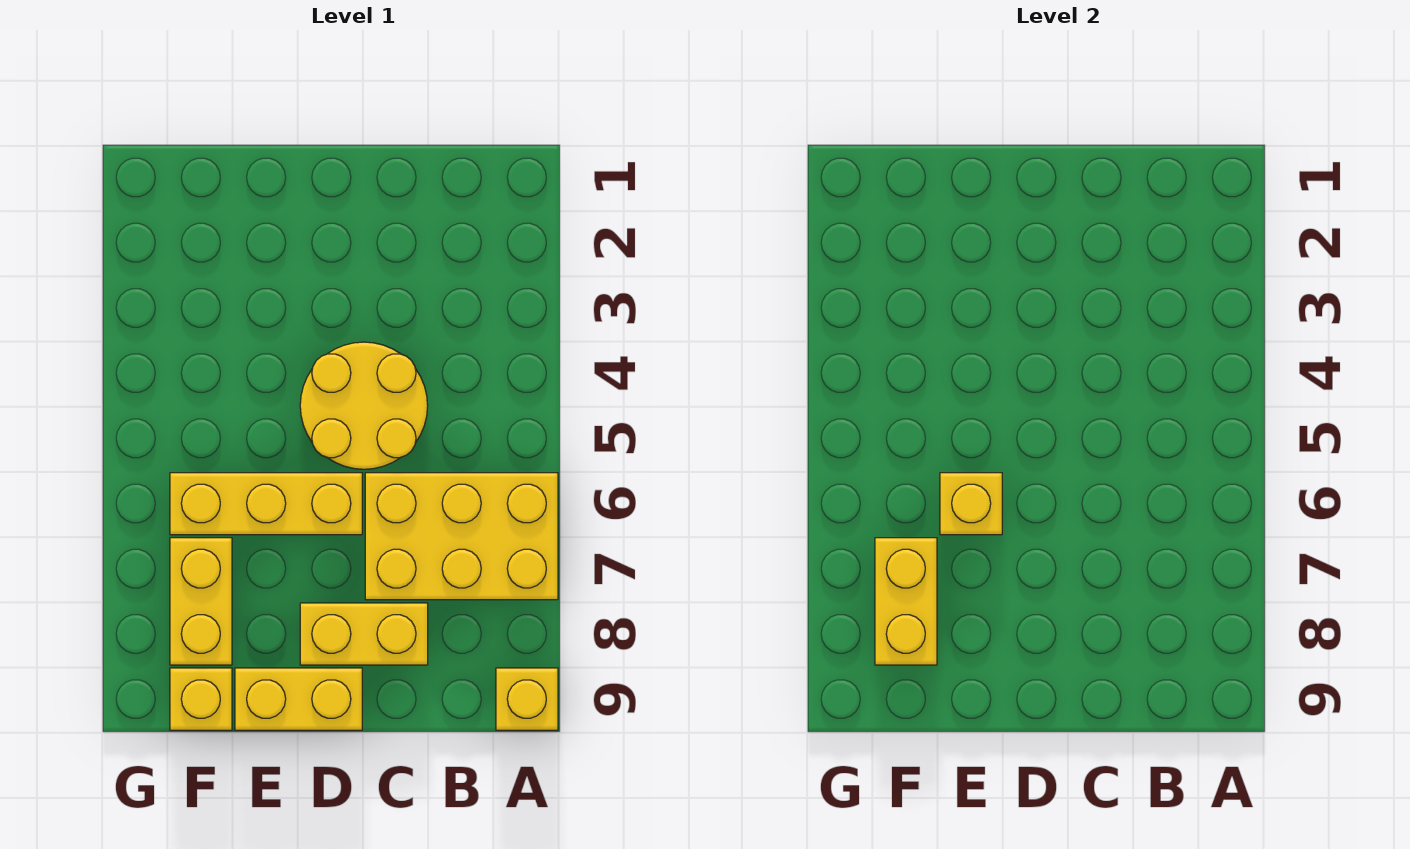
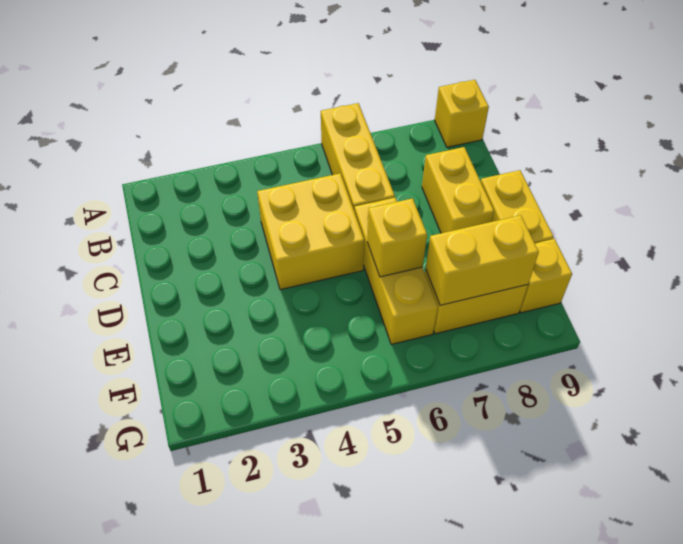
yellow brick A6:C7 level 1 -> yellow brick A6:C6 level 1
yellow round brick C4:D5 level 1 -> yellow brick C4:D5 level 1

